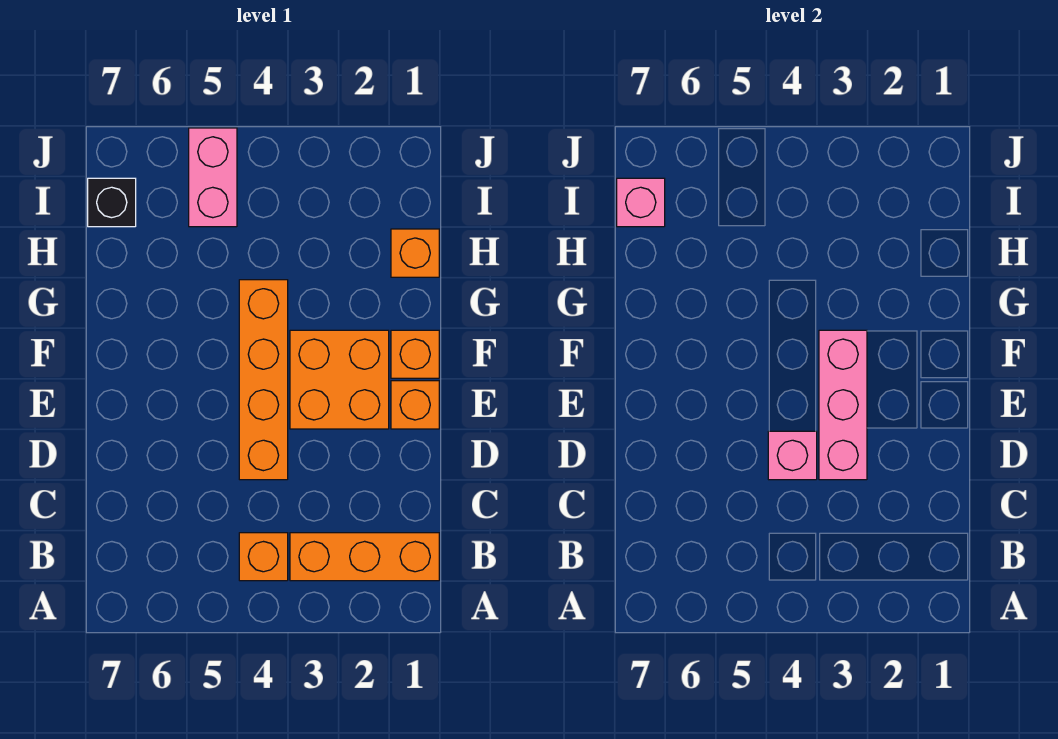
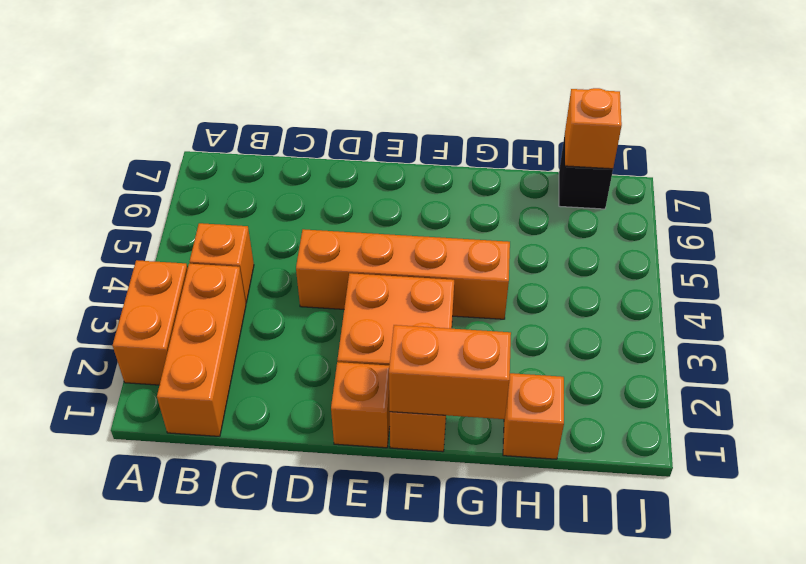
none -> orange brick A2:A3 level 1
pink brick D3:F3 level 2 -> none
pink brick D4 level 2 -> none
none -> orange brick F1:G1 level 2
pink brick I5:J5 level 1 -> none
pink brick I7 level 2 -> orange brick I7 level 2

